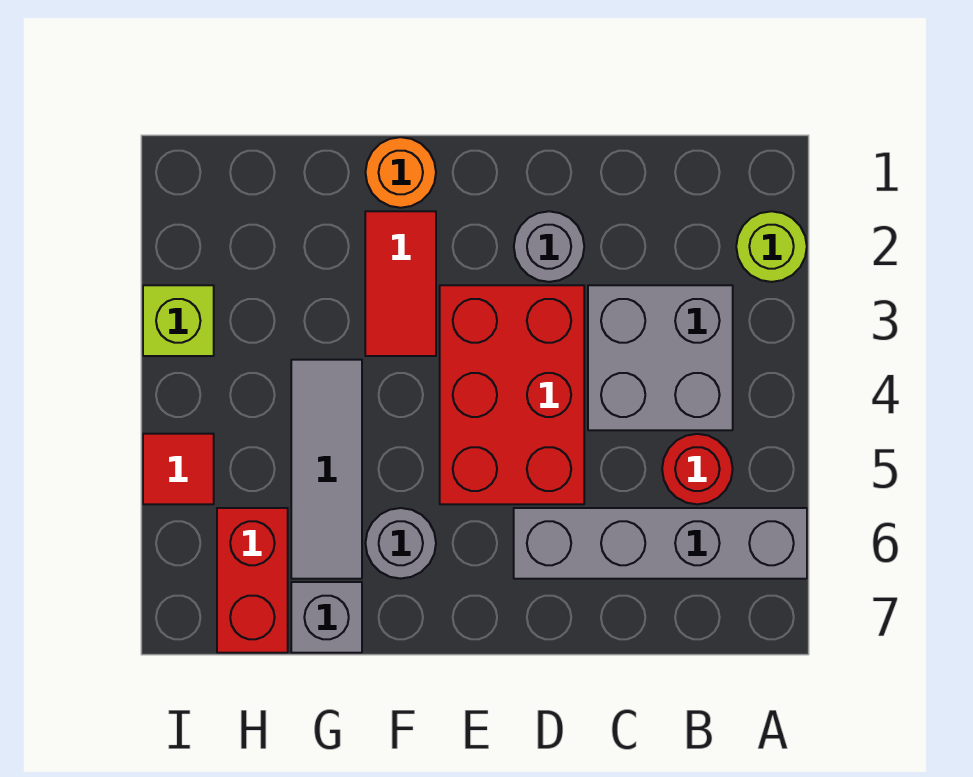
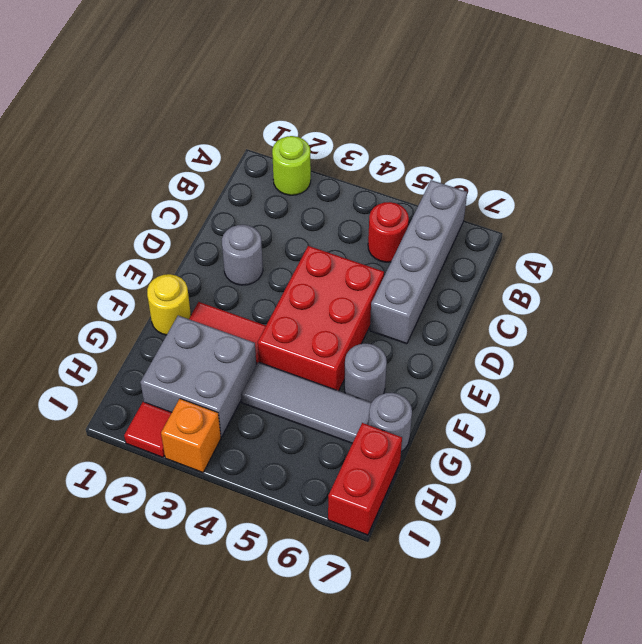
grey brick B3:C4 level 1 -> grey brick G2:H3 level 1
red brick D3:E5 level 1 -> red brick D4:F5 level 1
orange round brick F1 level 1 -> yellow round brick F1 level 1
grey brick G7 level 1 -> grey round brick G7 level 1
red brick H6:H7 level 1 -> red brick H7:I7 level 1
lime brick I3 level 1 -> orange brick I3 level 1
red tile I5 level 1 -> red tile I2 level 1

